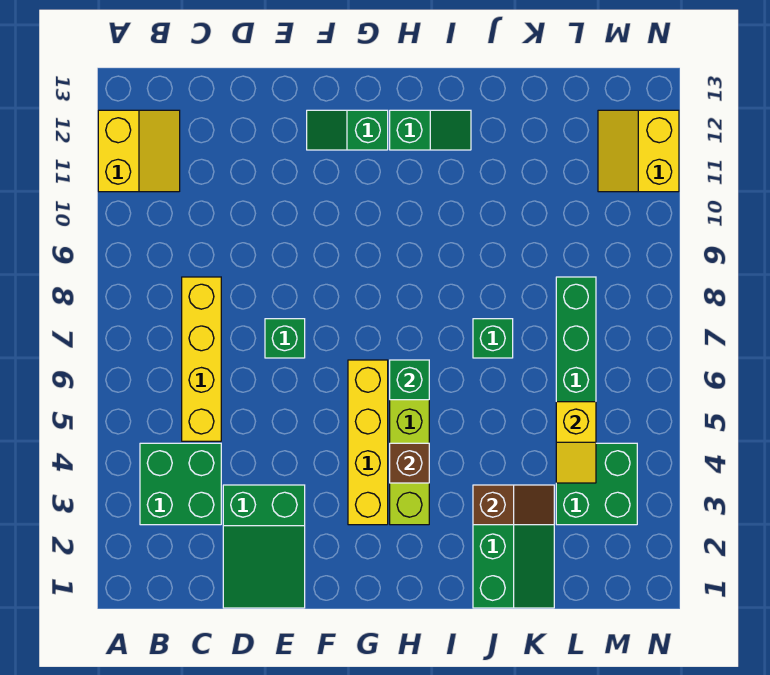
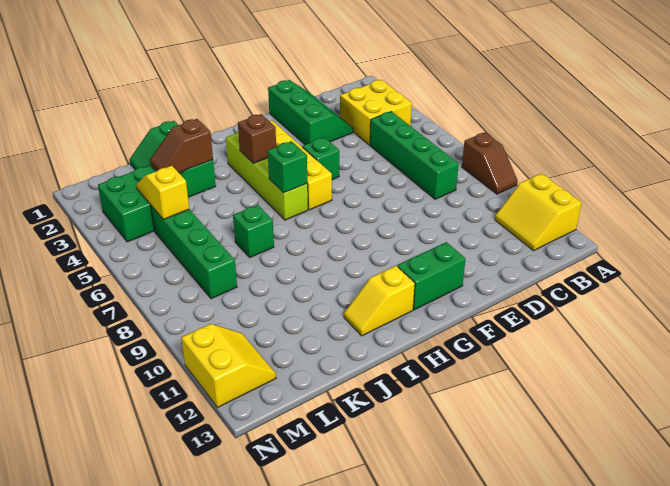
none -> brown slope A8:A9 level 1 top 8
green brick B3:C4 level 1 -> yellow brick B3:C4 level 1
yellow brick C5:C8 level 1 -> green brick C5:C8 level 1
green slope D1:E3 level 1 top 3 -> green slope D1:E3 level 1 top E
green brick E7 level 1 -> green brick F5 level 1
green slope F12:G12 level 1 top G -> green brick F12:G12 level 1
green slope H12:I12 level 1 top H -> yellow slope H12:I12 level 1 top H

